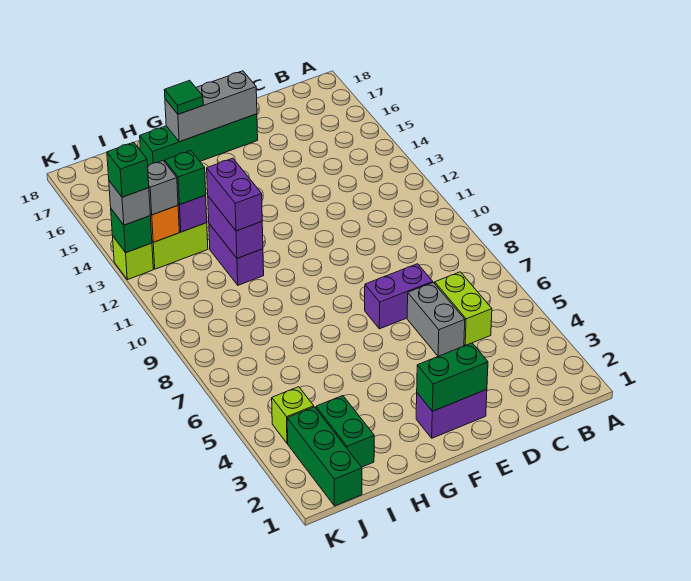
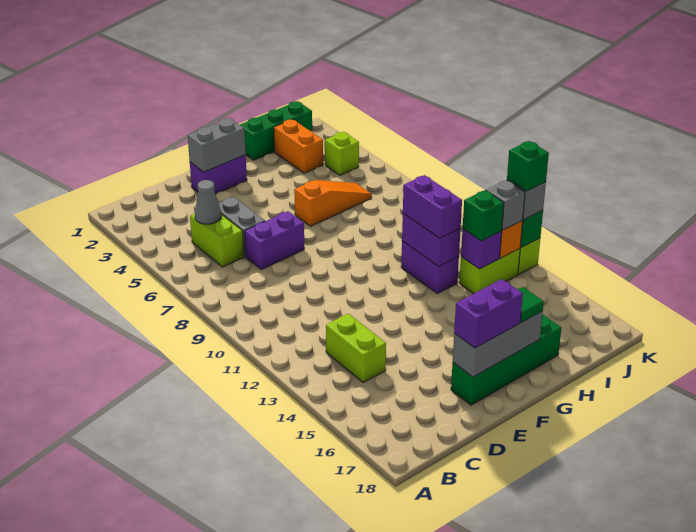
none -> grey cone C5 level 2
none -> lime brick C13:C14 level 1
green brick E2:F2 level 2 -> grey brick E2:F2 level 2
none -> purple brick E17:F17 level 3
none -> orange slope G6:I6 level 1 top G
green brick I2:I3 level 1 -> orange brick I2:I3 level 1
green brick J1:J3 level 1 -> green brick H1:J1 level 1

